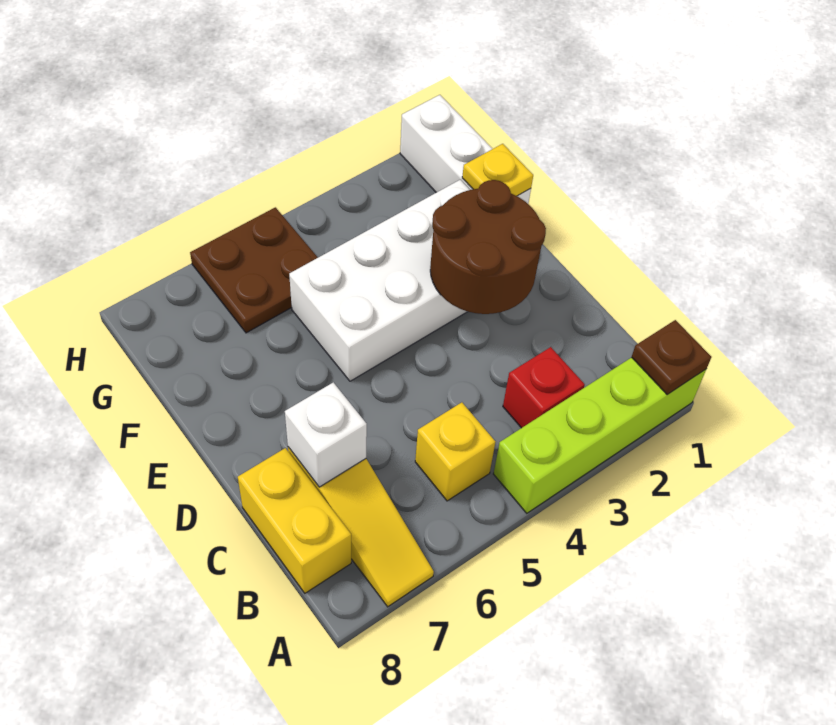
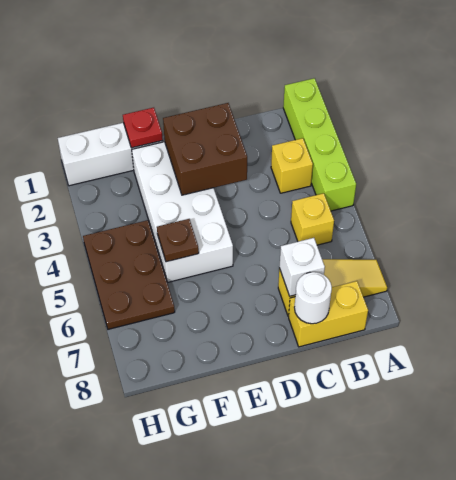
brown plate A1 level 2 -> brown plate F5 level 2
red brick B3 level 1 -> yellow brick B3 level 1
none -> white round brick C8 level 2
brown round brick D2:E3 level 2 -> brown brick D2:E3 level 2
yellow plate F1 level 2 -> red plate F1 level 2
brown plate G5:H6 level 1 -> brown plate G4:H6 level 1

